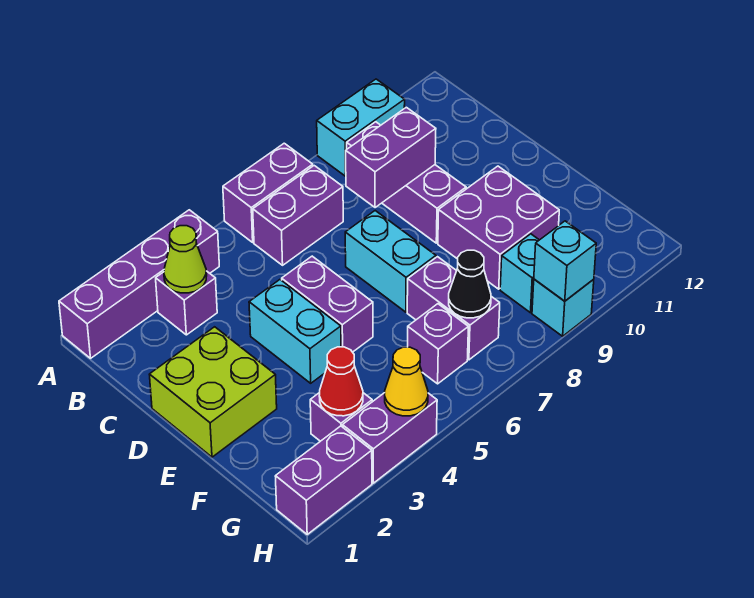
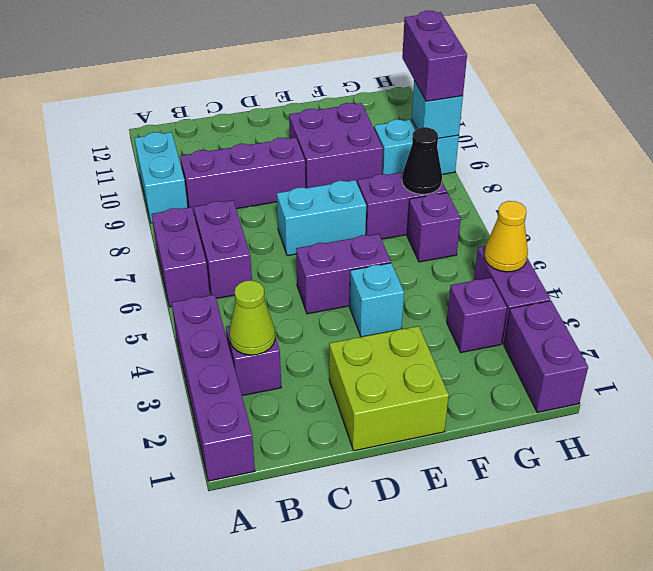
purple brick C8:C9 level 2 -> purple brick H9:H10 level 3
cyan brick D4:E4 level 1 -> cyan brick E4 level 1
red cone G3 level 2 -> none

